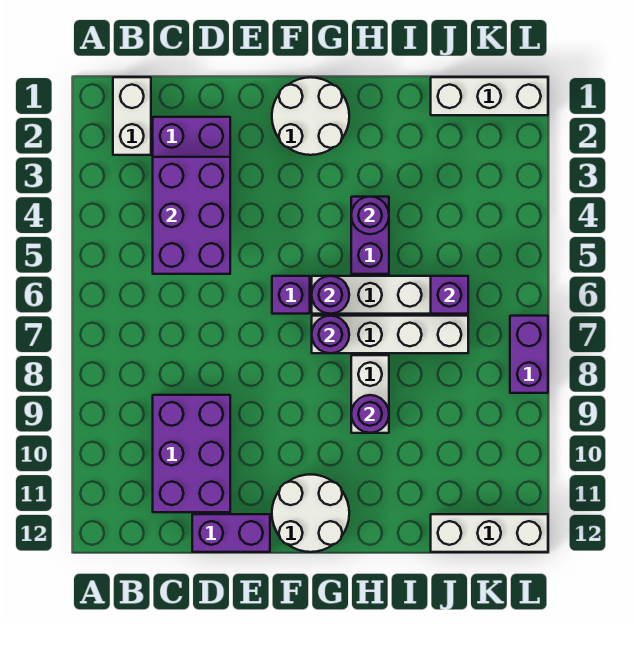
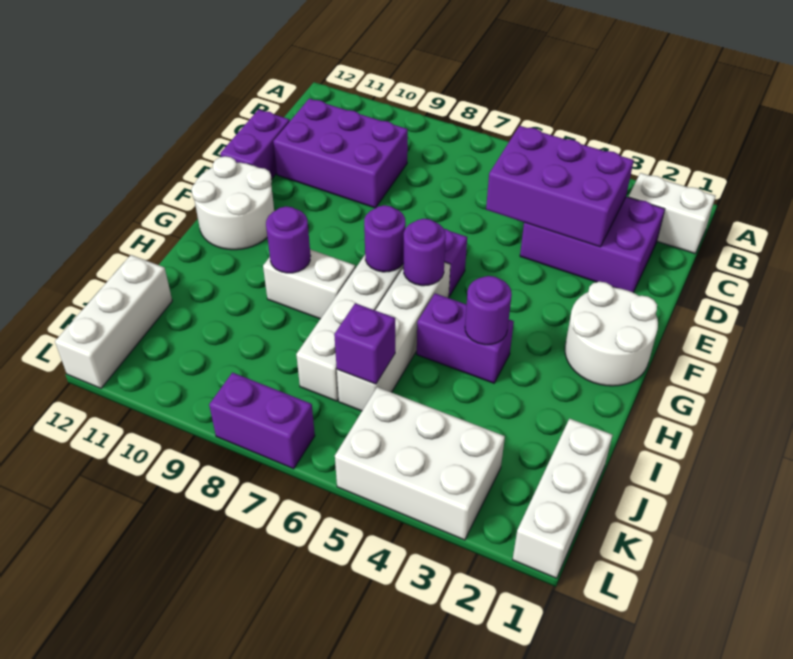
none -> white brick K3:L5 level 1

